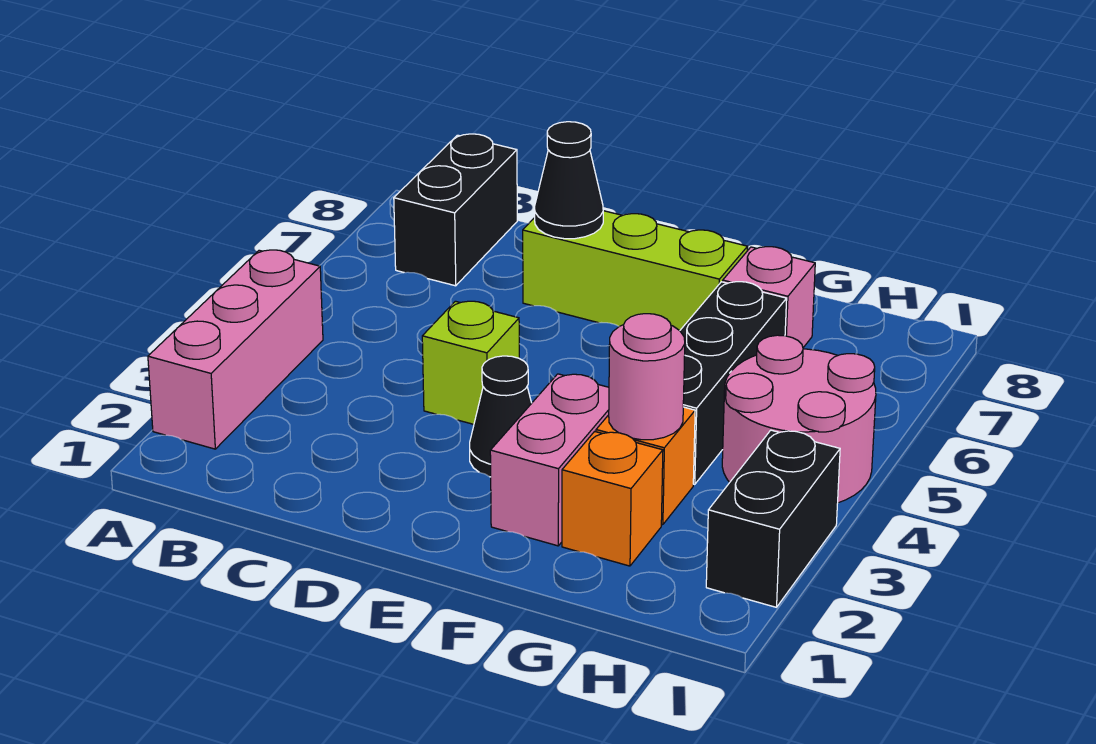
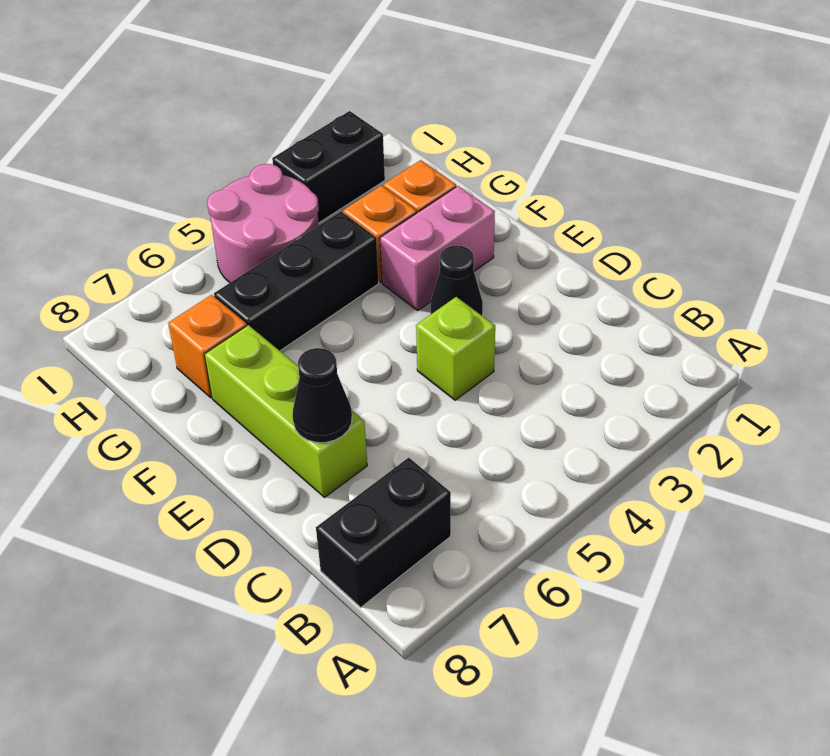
pink brick A2:A4 level 1 -> none
pink round brick G3 level 2 -> none
pink brick G7 level 1 -> orange brick G7 level 1

